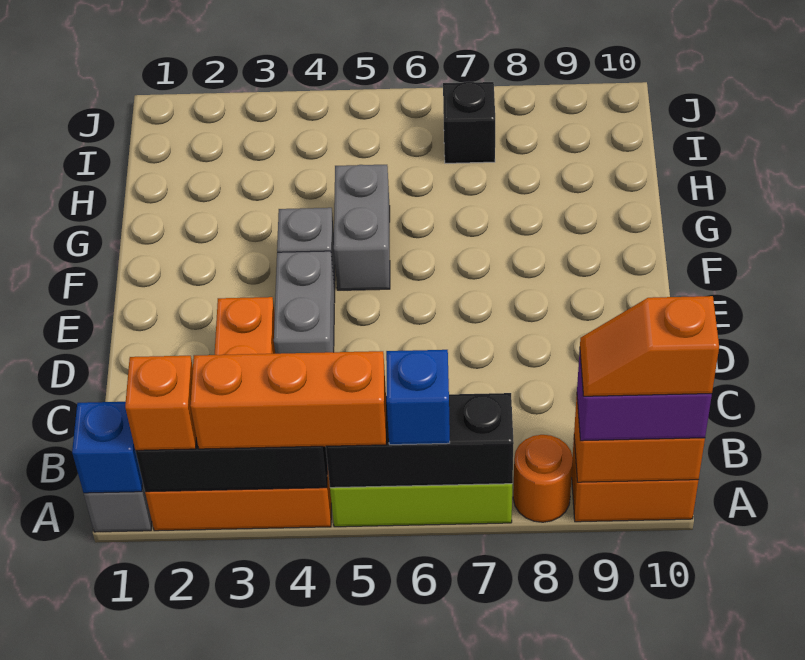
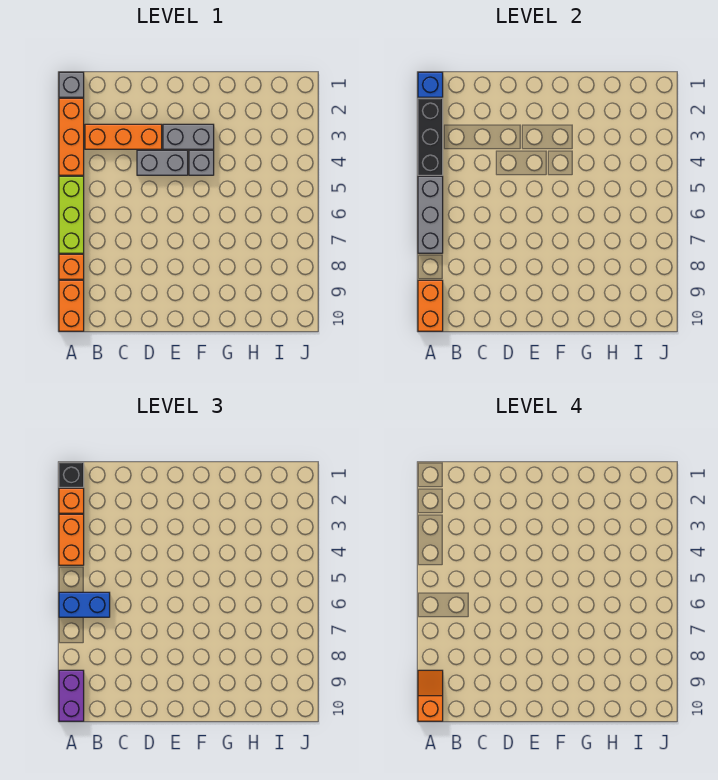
orange brick A3:A5 level 3 -> orange brick A3:A4 level 3
black brick A5:A7 level 2 -> grey brick A5:A7 level 2
blue brick A6 level 3 -> blue brick A6:B6 level 3
orange round brick A8 level 1 -> orange brick A8 level 1
grey brick F5:G5 level 1 -> grey brick E3:F3 level 1
black brick I7 level 1 -> black brick A1 level 3

